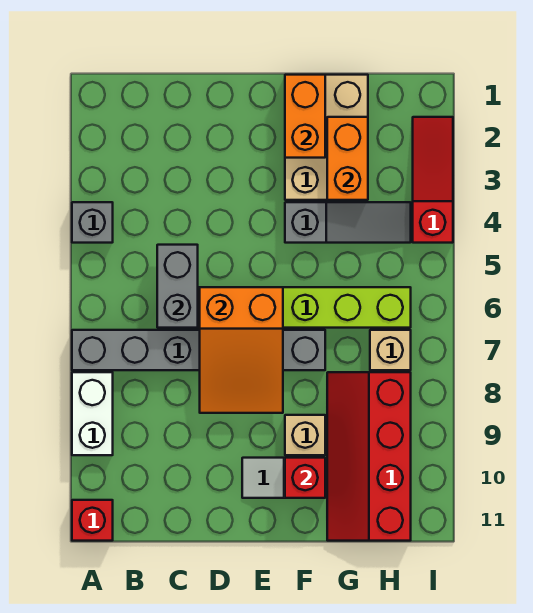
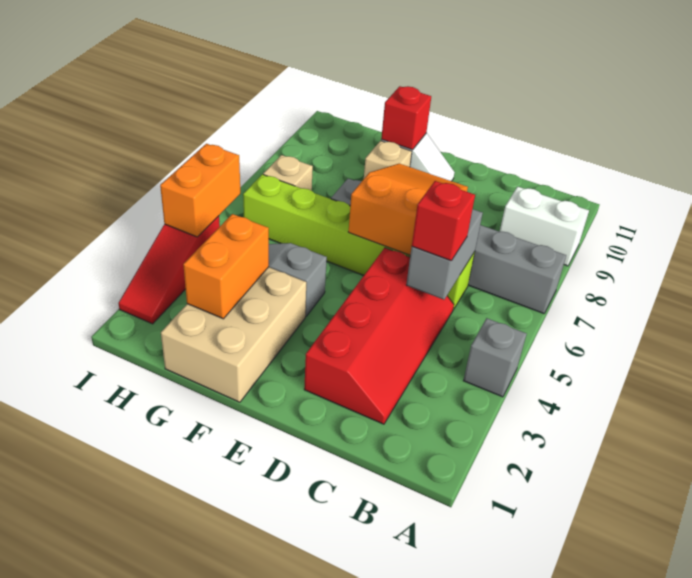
white brick A8:A9 level 1 -> white brick A9:B9 level 1
red brick A11 level 1 -> red brick C5 level 3
orange brick F1:F2 level 2 -> orange brick I4:I5 level 2
red slope G8:H11 level 1 top H -> red slope C2:D5 level 1 top D

